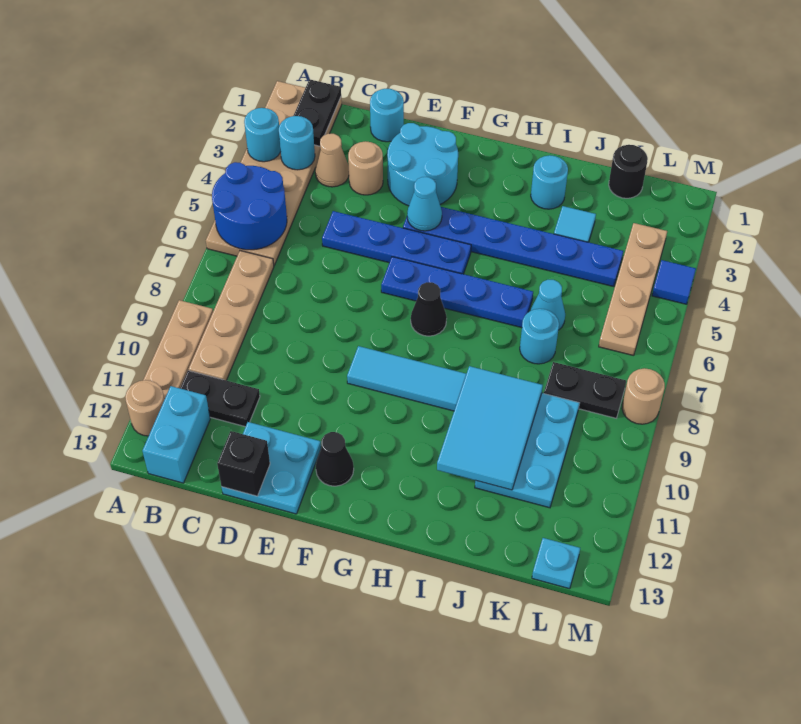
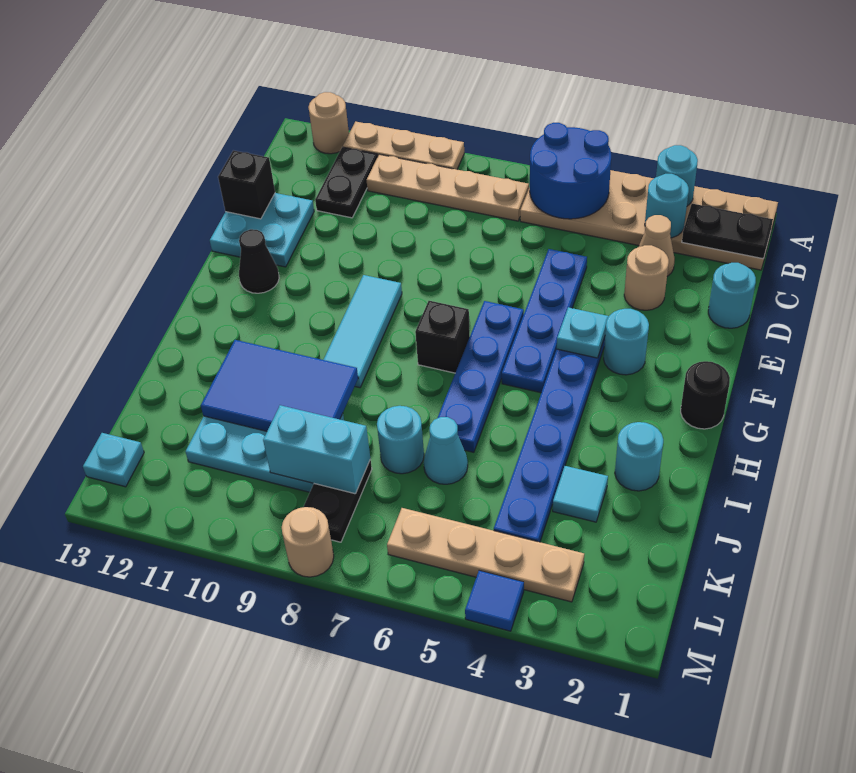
cyan brick B12:B13 level 1 -> cyan brick K8:K9 level 2
cyan round brick E2:F3 level 1 -> cyan round brick F3 level 1
cyan cone F4 level 2 -> cyan plate F4 level 2
black cone G7 level 1 -> black brick G7 level 1
cyan tile I9:J11 level 2 -> blue tile I9:J11 level 2
black round brick K1 level 1 -> black round brick G1 level 1

